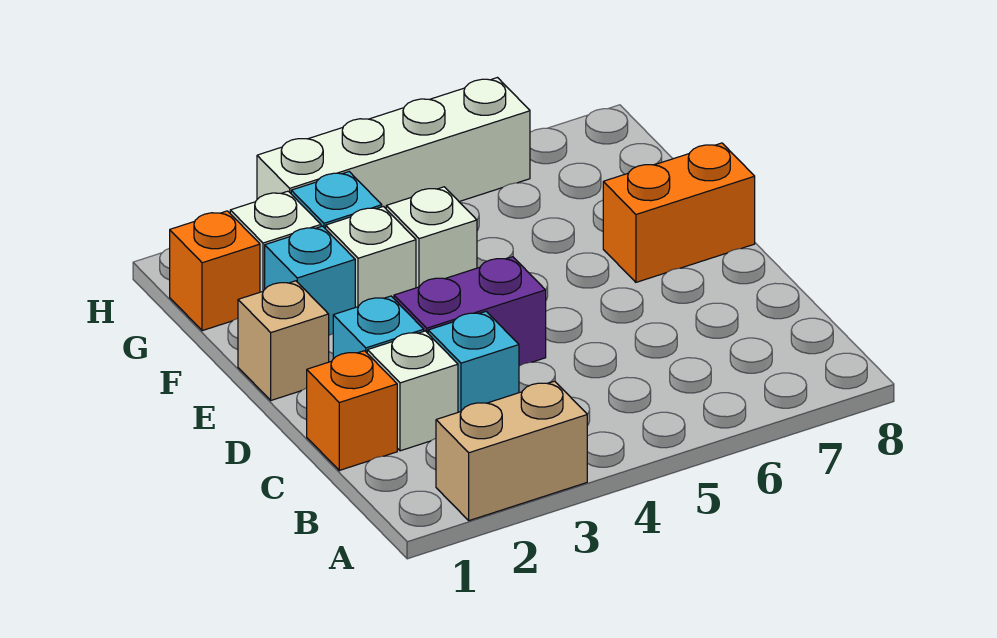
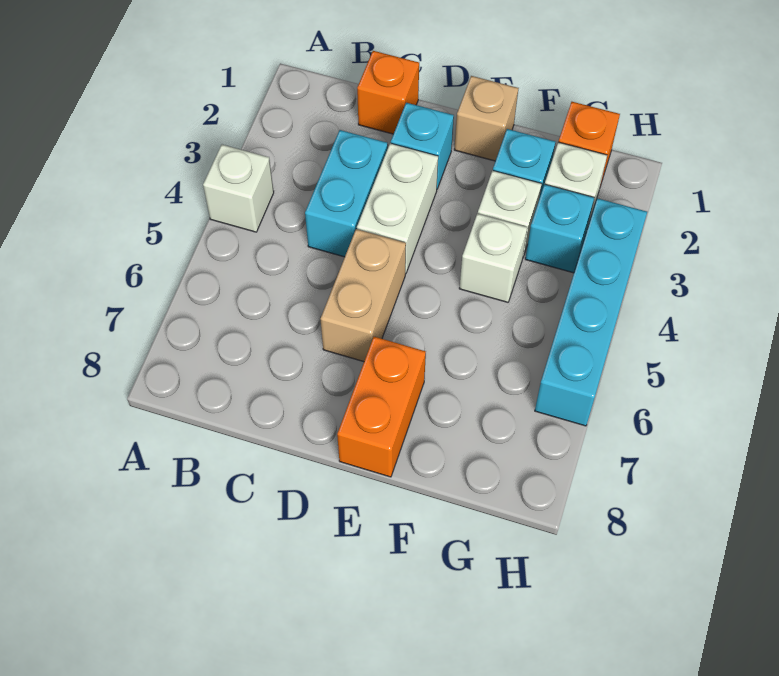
tan brick A2:A3 level 1 -> tan brick D5:D6 level 1
white brick C2 level 1 -> white brick A4 level 1
cyan brick C3 level 1 -> cyan brick C3:C4 level 1
purple brick D3:D4 level 1 -> white brick D3:D4 level 1
white brick H3:H6 level 1 -> cyan brick H3:H6 level 1

